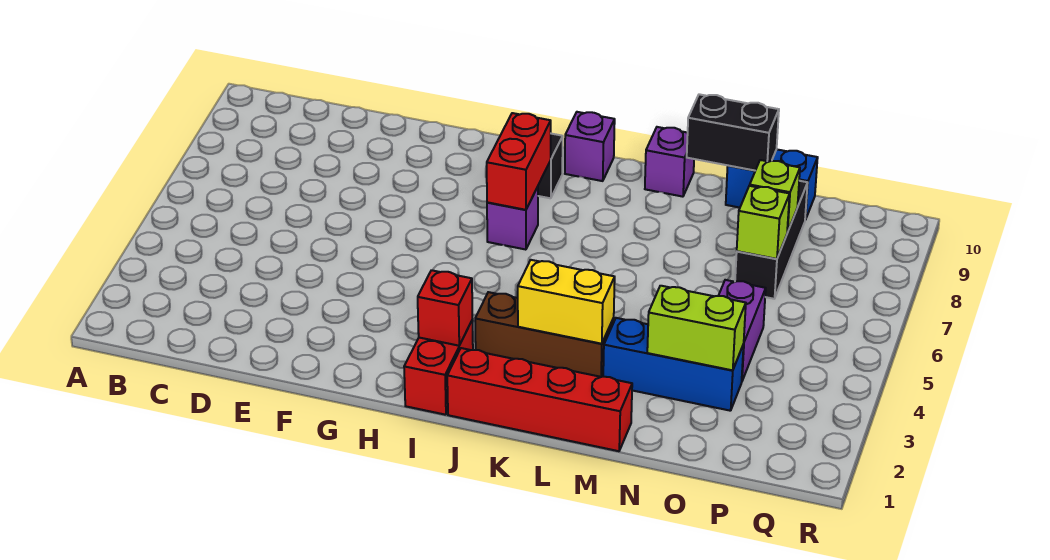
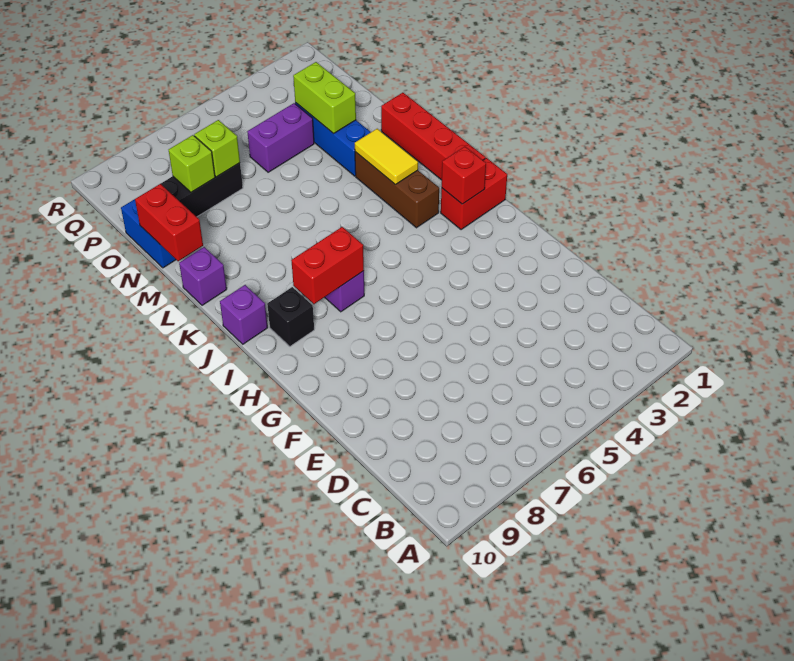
yellow brick K3:L3 level 2 -> yellow tile K3:L3 level 2
black brick M10:N10 level 2 -> red brick M10:N10 level 2

